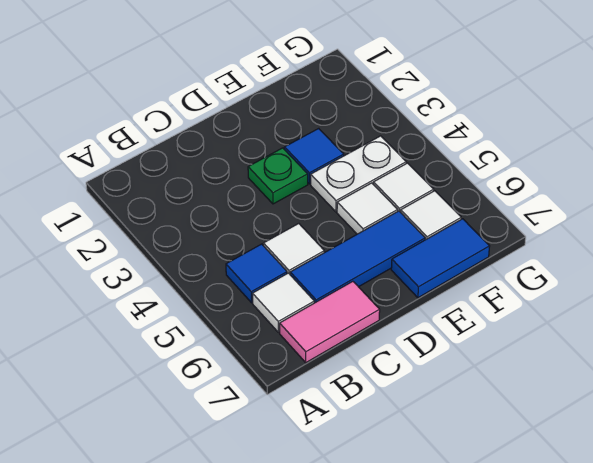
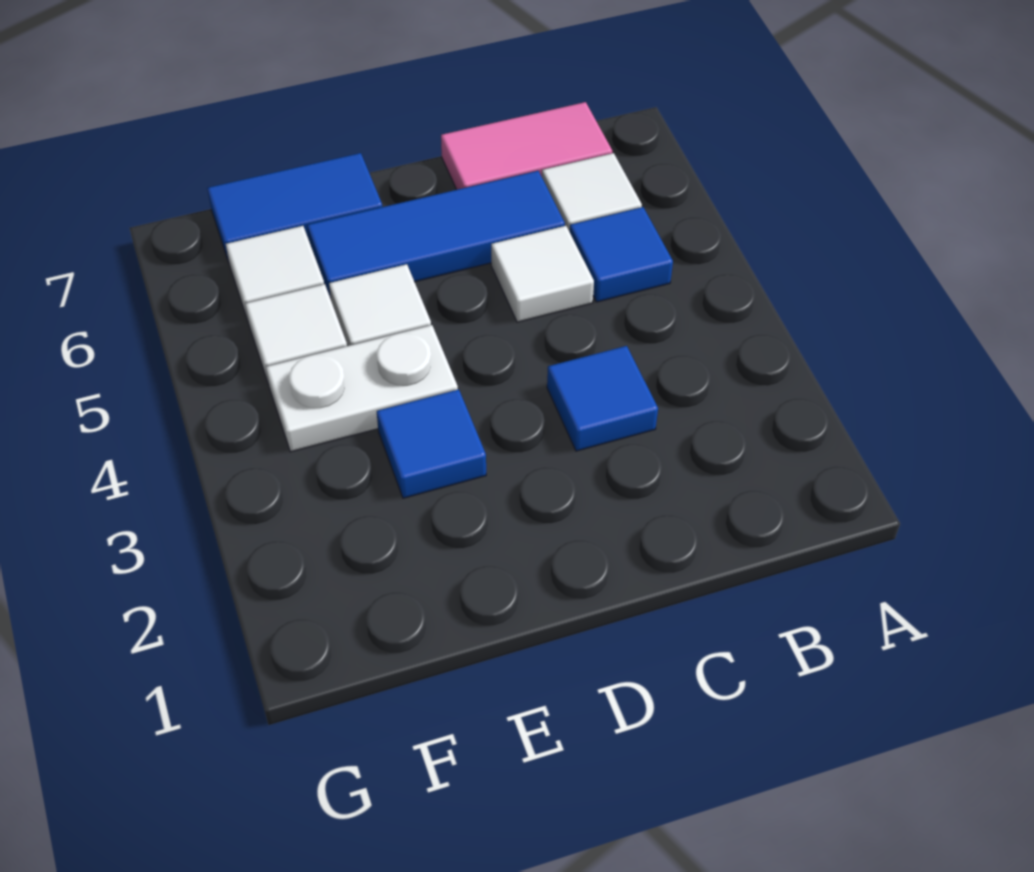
none -> blue tile C3 level 1
green plate D3 level 1 -> none

